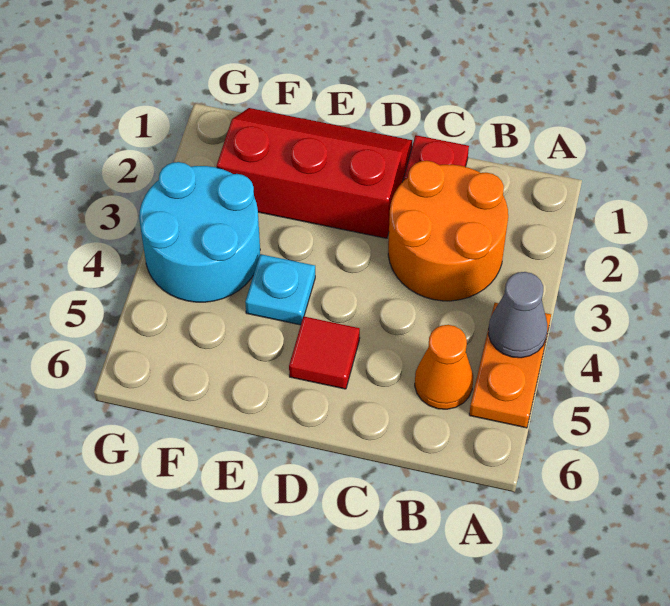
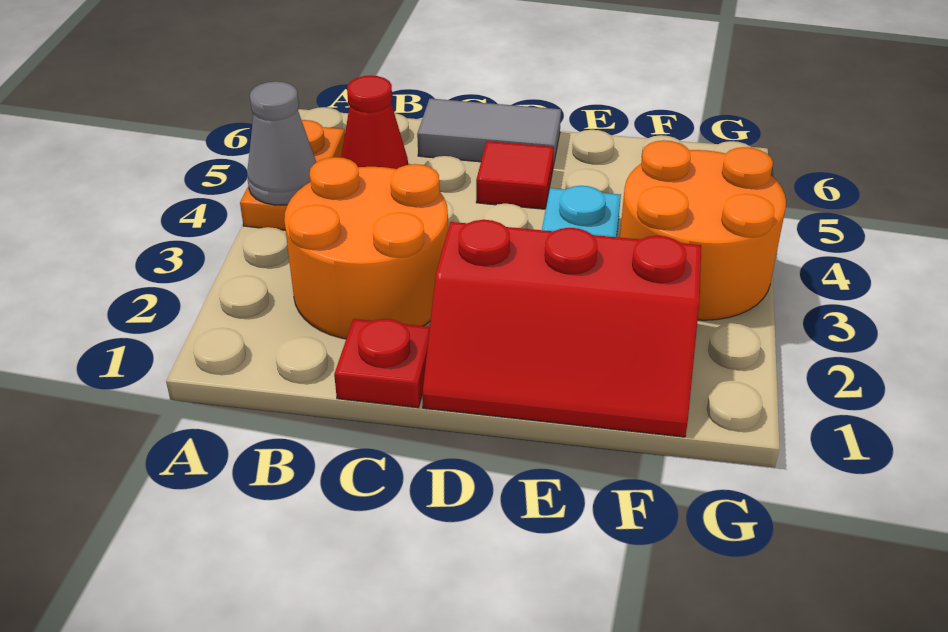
orange cone B5 level 1 -> red cone B5 level 1
none -> grey tile C6:D6 level 1
cyan round brick F3:G4 level 1 -> orange round brick F3:G4 level 1

